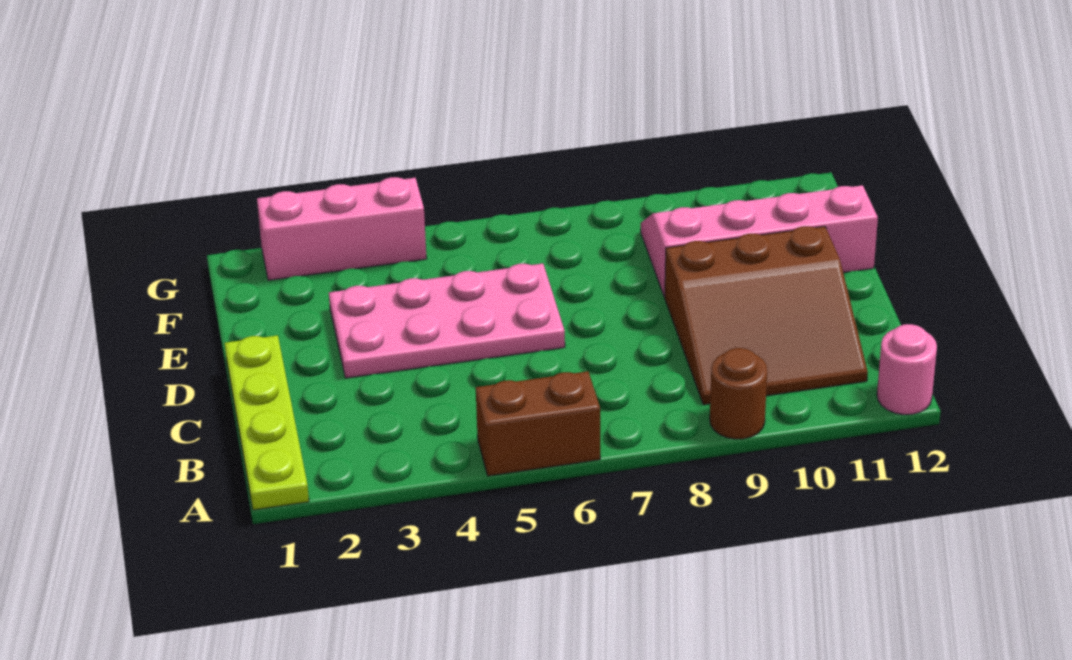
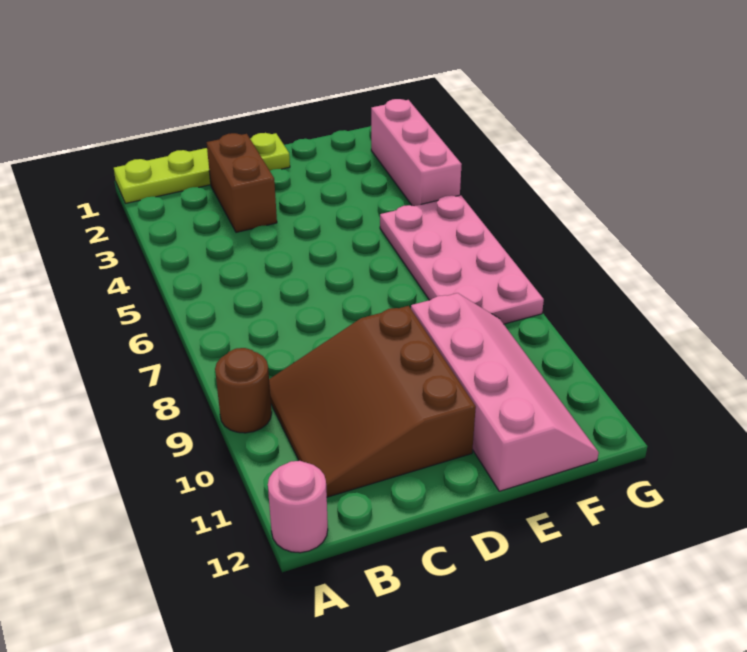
brown brick A5:A6 level 1 -> brown brick C2:C3 level 1
pink plate D3:E6 level 1 -> pink plate F5:G8 level 1

